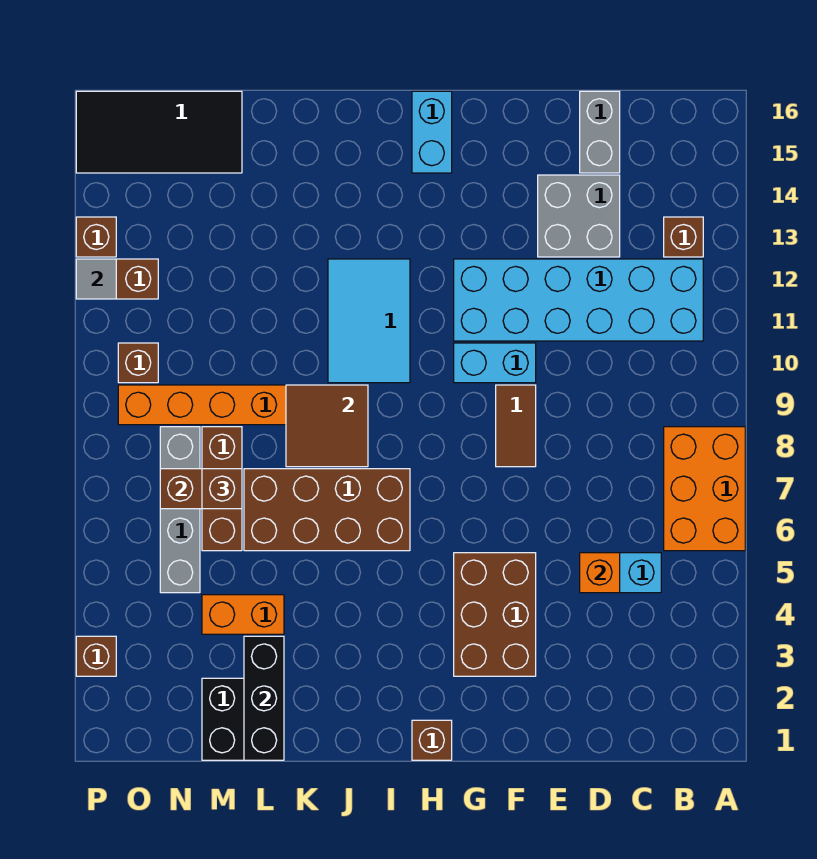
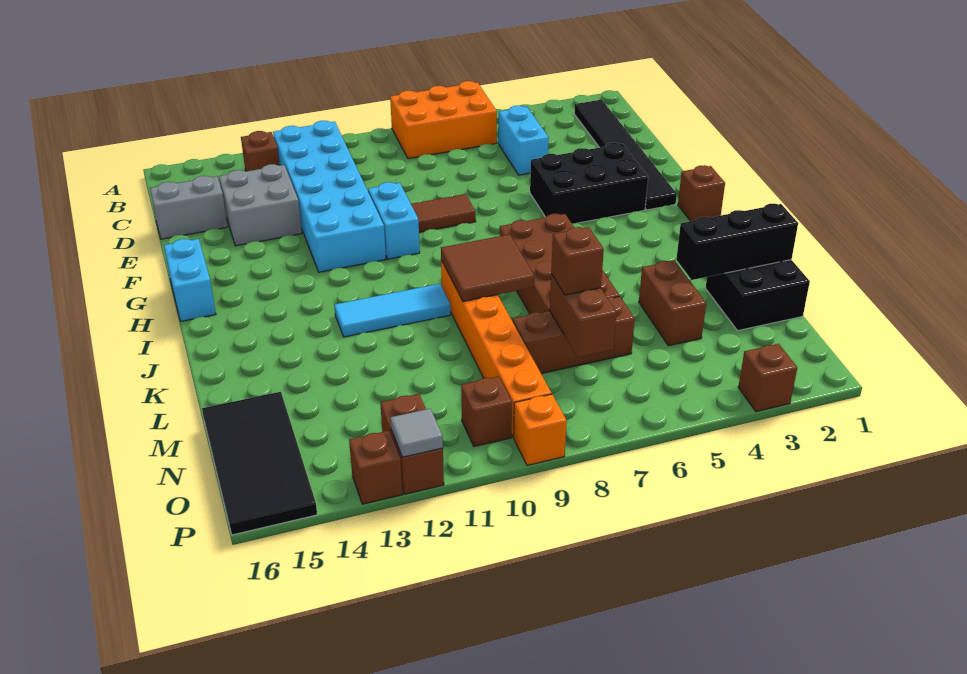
none -> black tile B2:G2 level 1
orange brick D5 level 2 -> orange brick P9 level 1
brown brick F3:G5 level 1 -> black brick F3:G5 level 1
cyan brick H15:H16 level 1 -> cyan brick G16:H16 level 1
cyan tile I10:J12 level 1 -> cyan tile J10:J12 level 1
orange brick L4:M4 level 1 -> brown brick L4:M4 level 1
grey brick N5:N8 level 1 -> none

